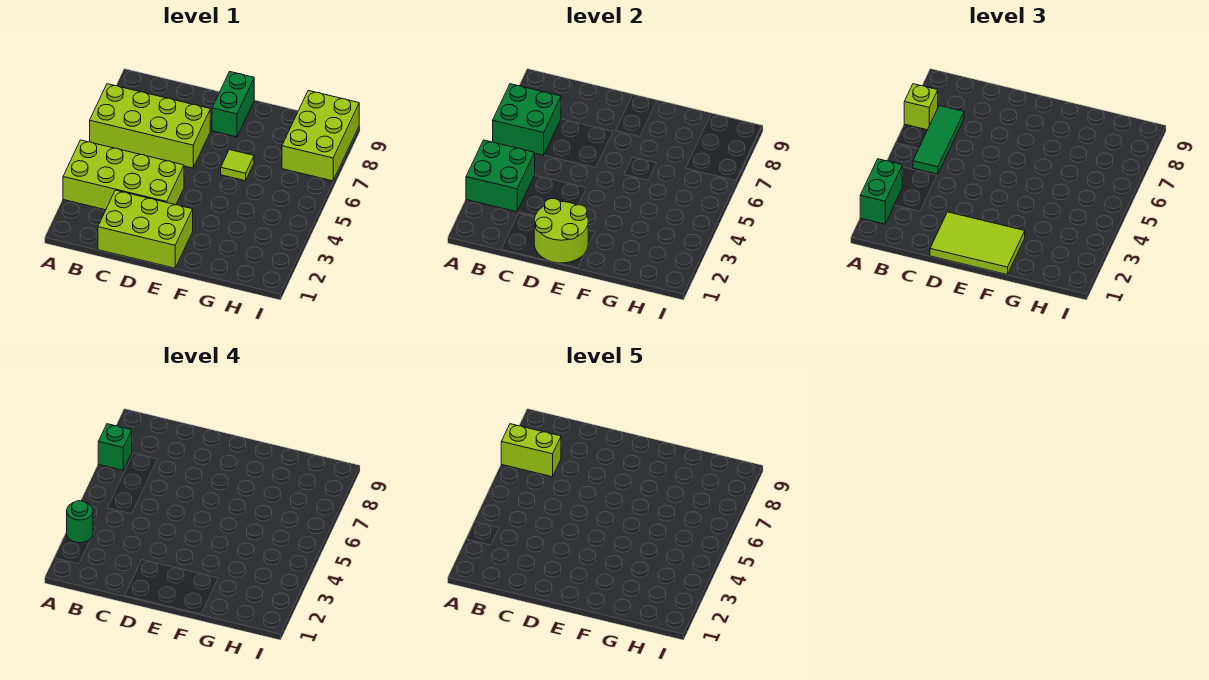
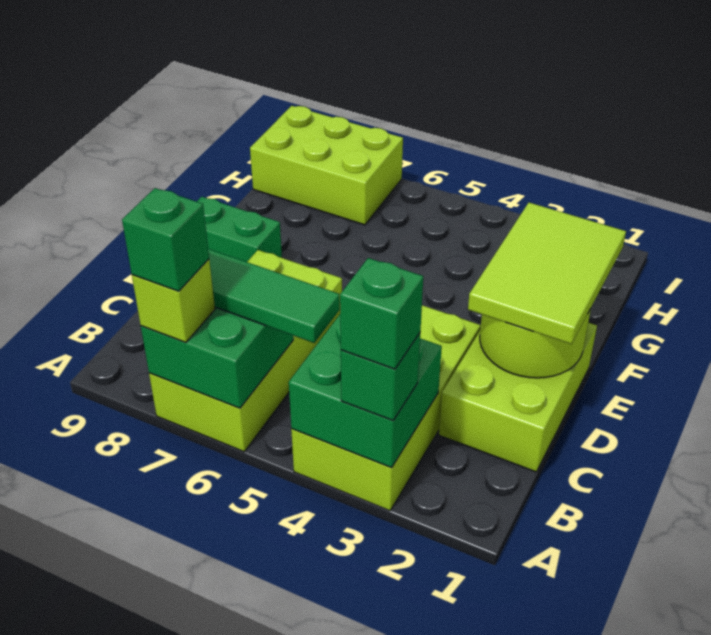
green brick A2:A3 level 3 -> green brick A3 level 3
green round brick A3 level 4 -> green brick A3 level 4
lime brick A7:B7 level 5 -> none
lime tile F6 level 1 -> none

